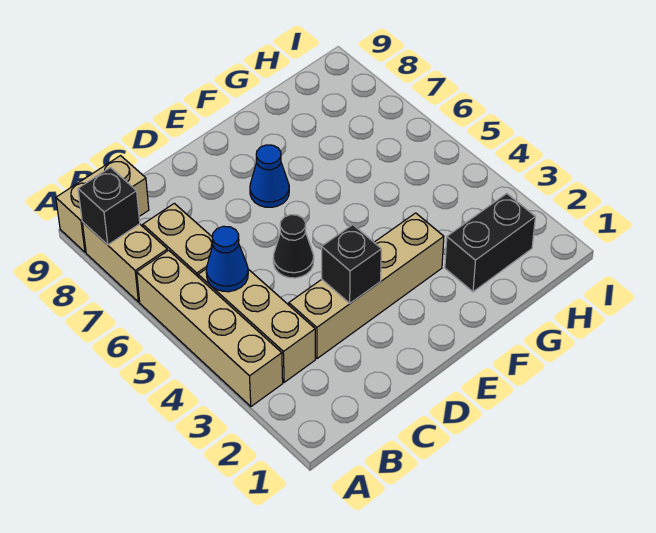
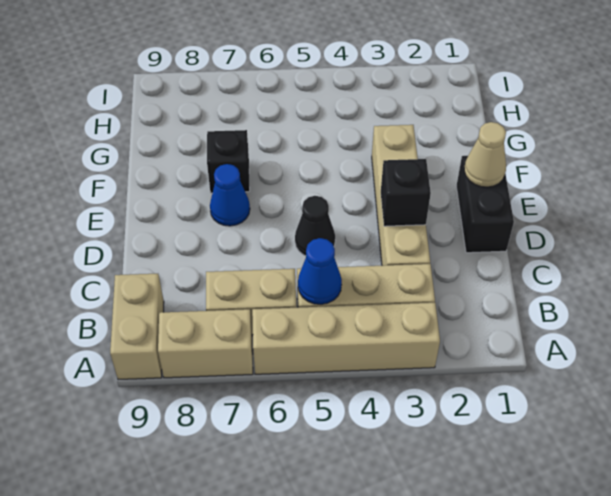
black brick A8 level 2 -> black brick F7 level 1
none -> tan cone E1 level 2
black brick G2:H2 level 1 -> black brick D1:E1 level 1

